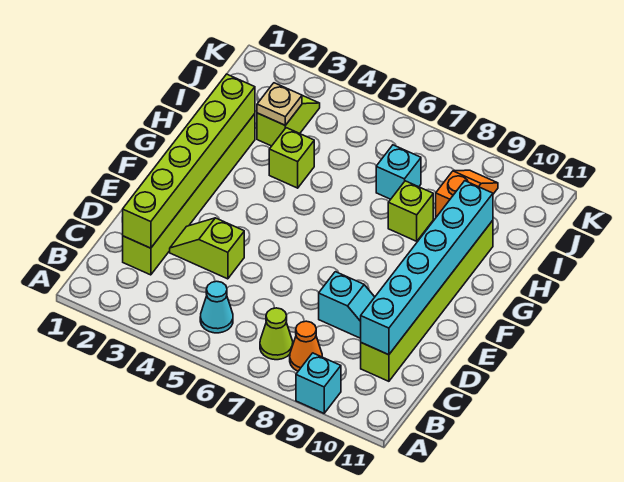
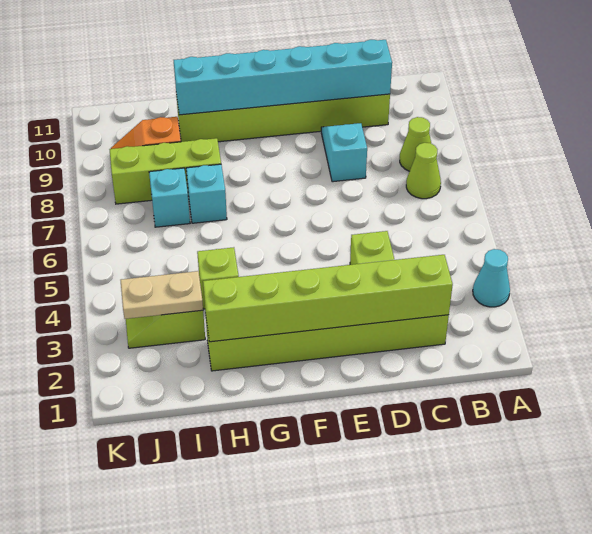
cyan brick A9 level 1 -> cyan brick H7 level 1
cyan cone B5 level 1 -> cyan cone A3 level 1
orange cone B8 level 1 -> lime cone B8 level 1
lime brick H8 level 1 -> lime brick H8:J8 level 1
tan plate I3 level 2 -> tan plate I3:J3 level 2

